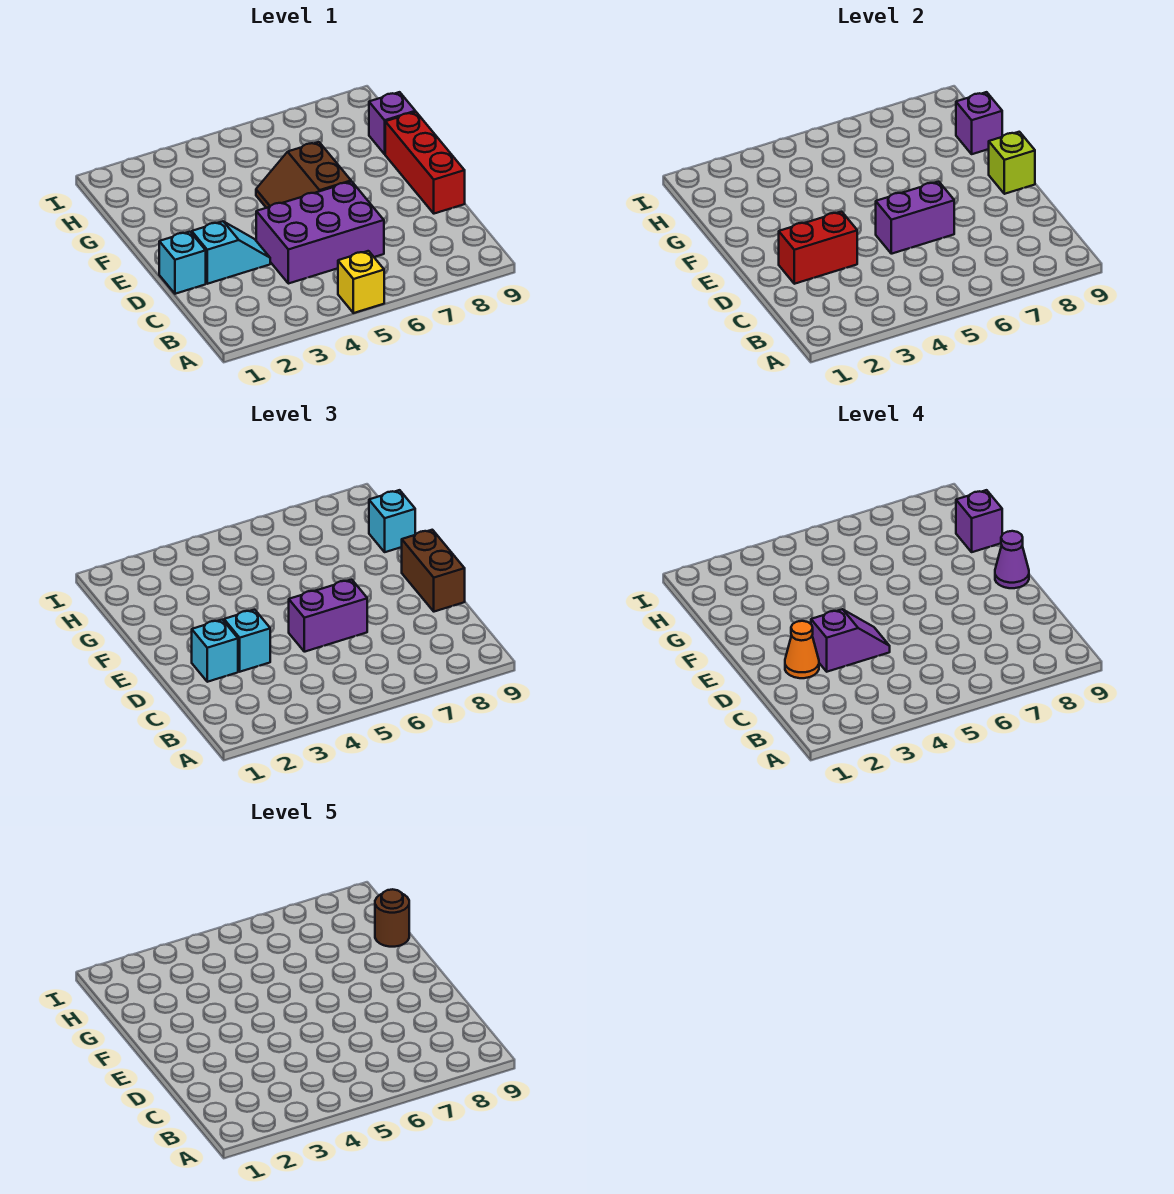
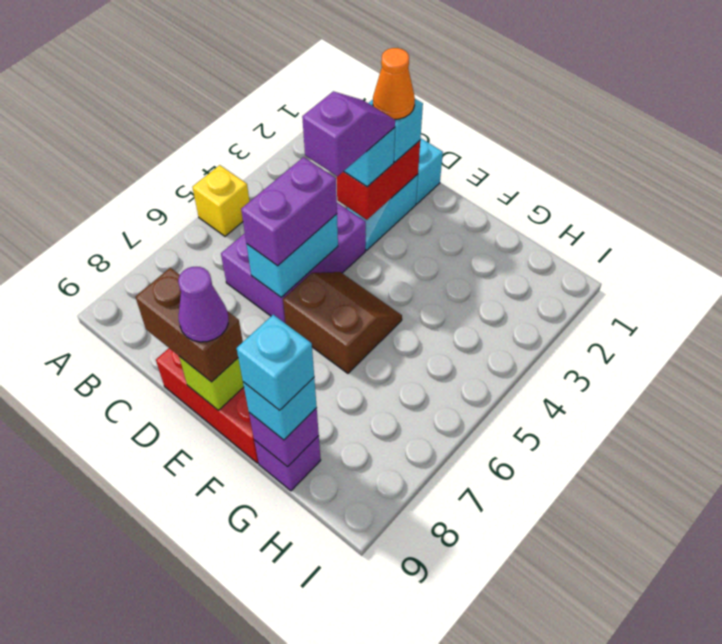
purple slope D3:D4 level 4 top 3 -> purple slope D3:D4 level 4 top 4
purple brick D5:D6 level 2 -> cyan brick D5:D6 level 2
purple brick G9 level 4 -> cyan brick G9 level 4
brown round brick G9 level 5 -> none

